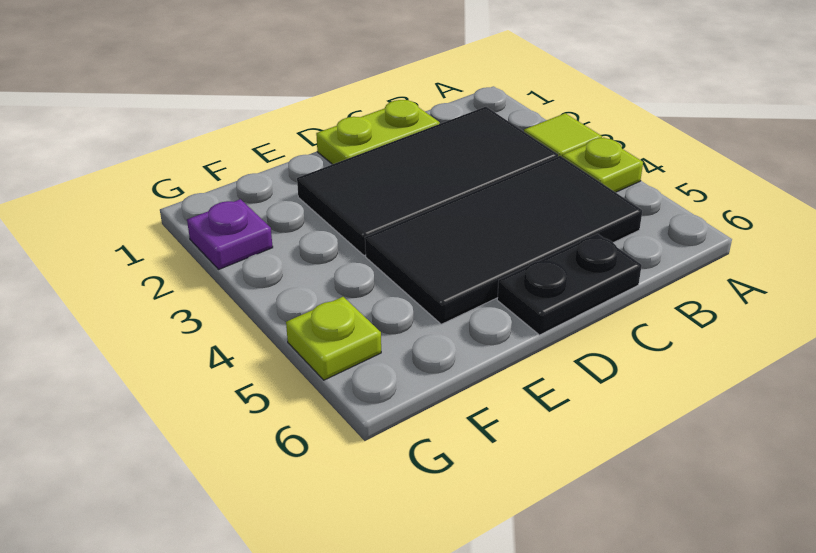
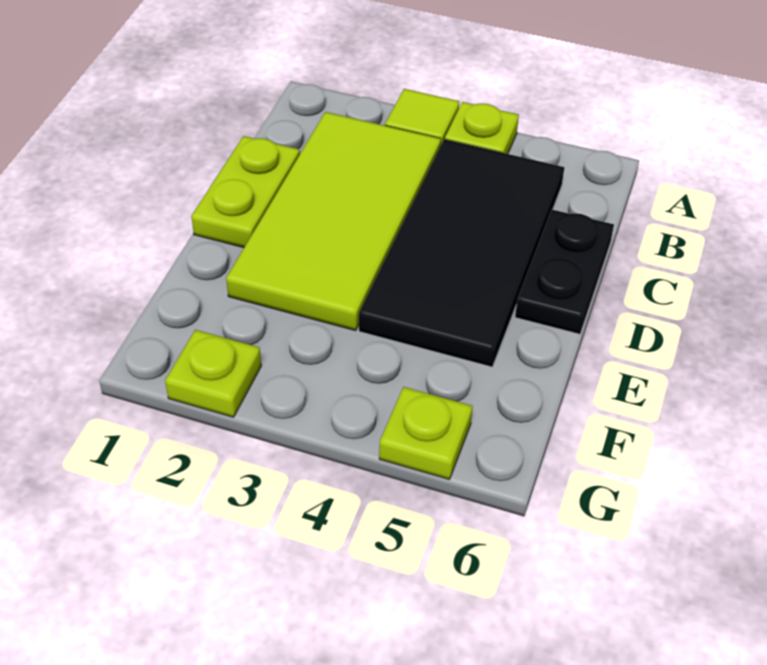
black tile B2:E3 level 1 -> lime tile B2:E3 level 1
purple plate G2 level 1 -> lime plate G2 level 1

